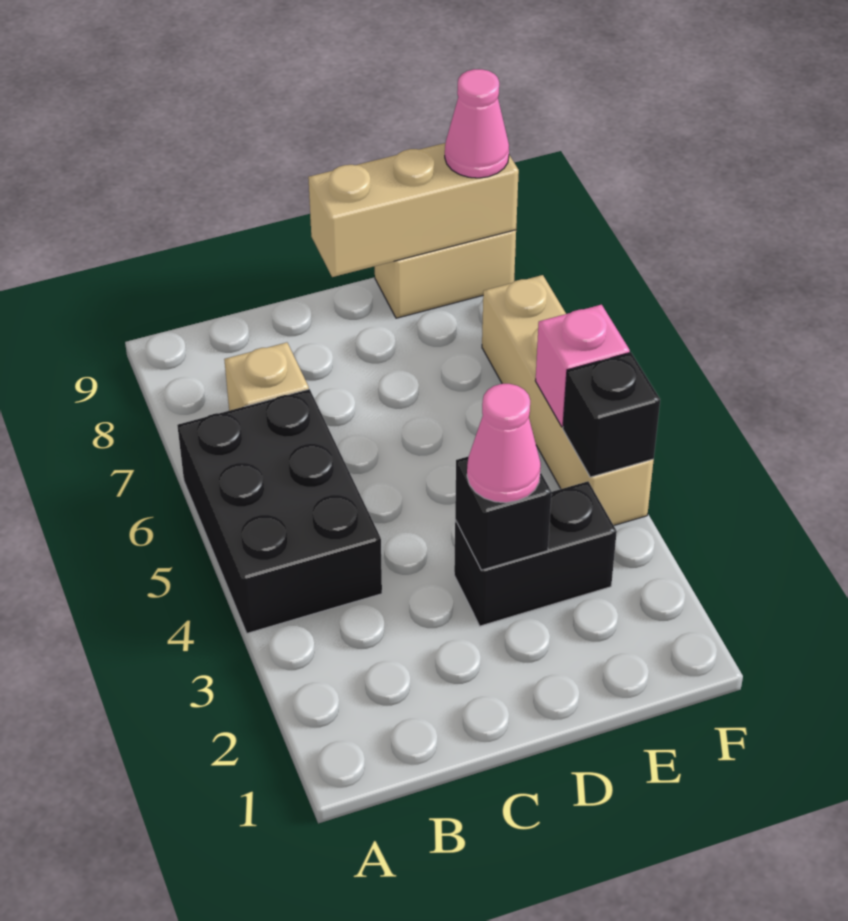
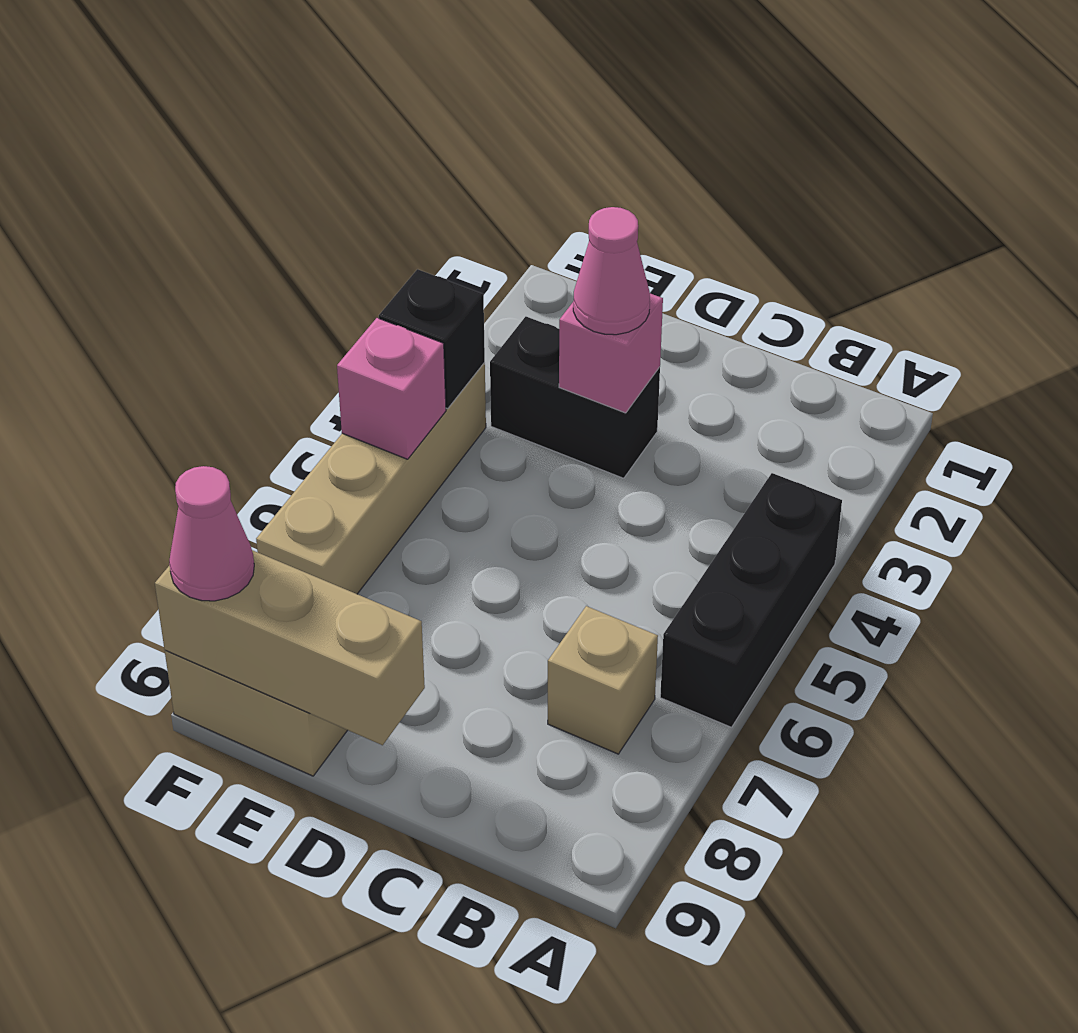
black brick A4:B6 level 1 -> black brick A4:A6 level 1
black brick D3 level 2 -> pink brick D3 level 2

